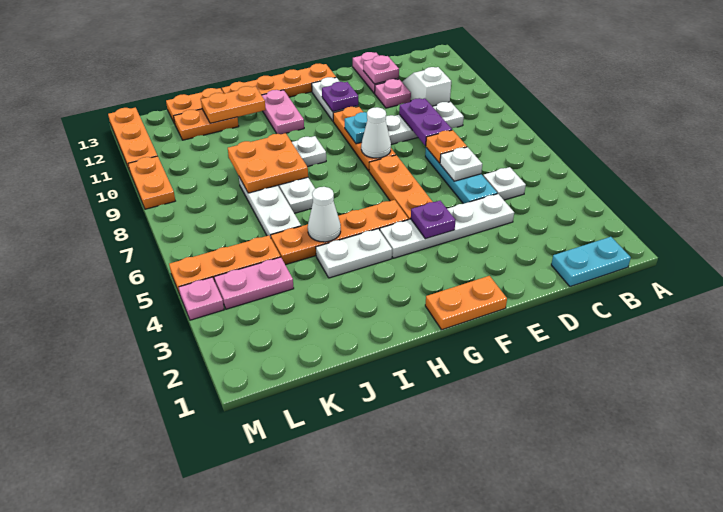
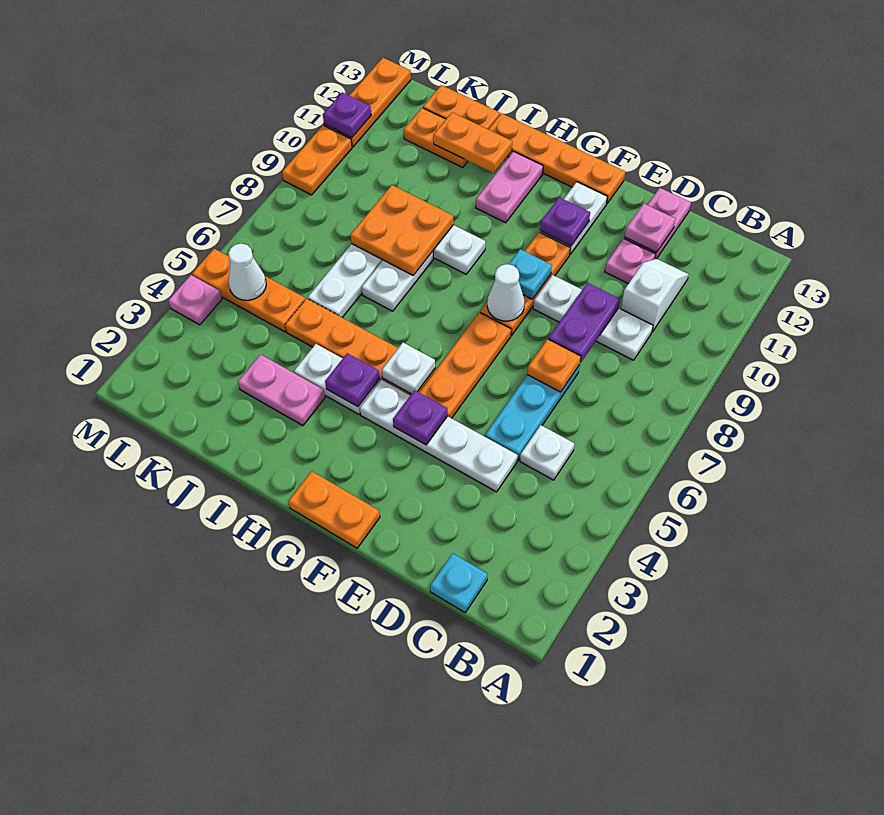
cyan plate B1:C1 level 1 -> cyan plate C1 level 1
white plate D6 level 2 -> white plate G5 level 2
none -> purple plate H4 level 2
white cone I5 level 2 -> white cone L5 level 2
pink plate K4:L4 level 1 -> pink plate I3:J3 level 1
none -> purple plate M11 level 2

